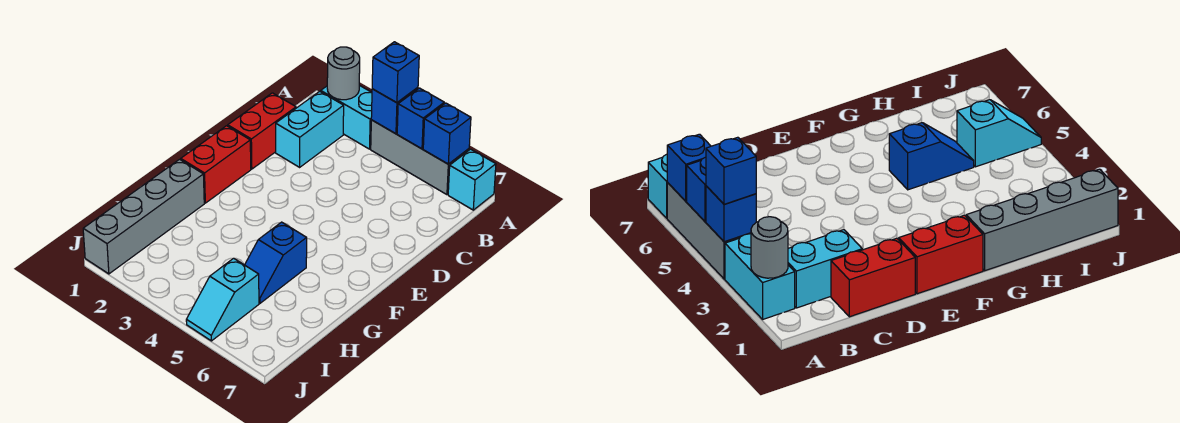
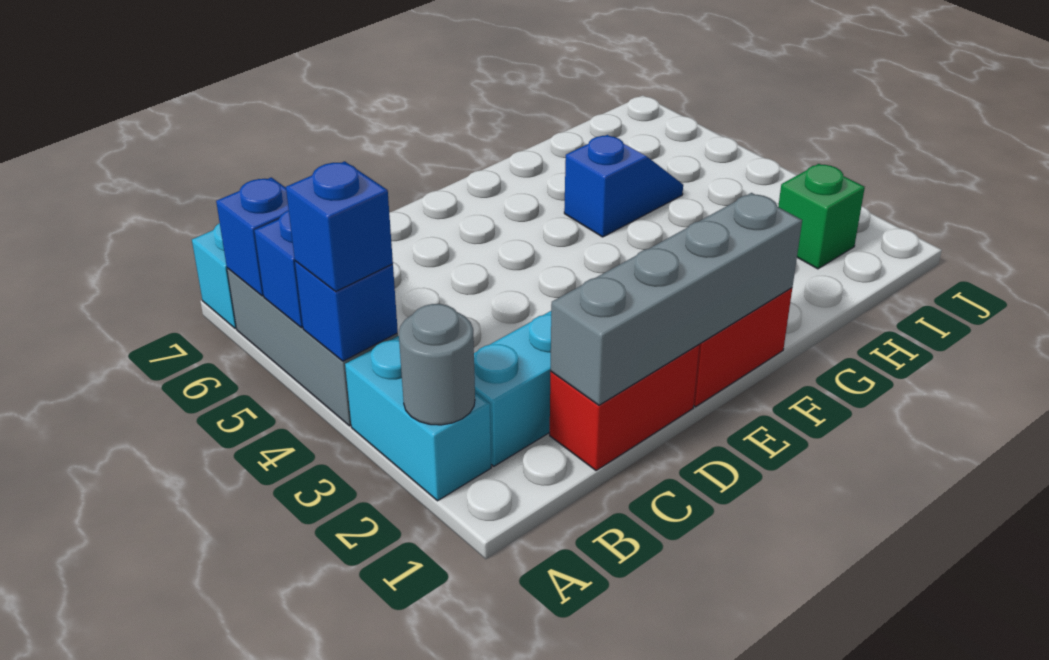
grey brick G1:J1 level 1 -> grey brick C1:F1 level 2
none -> green brick I2 level 1
cyan slope I5:J5 level 1 top I -> none

